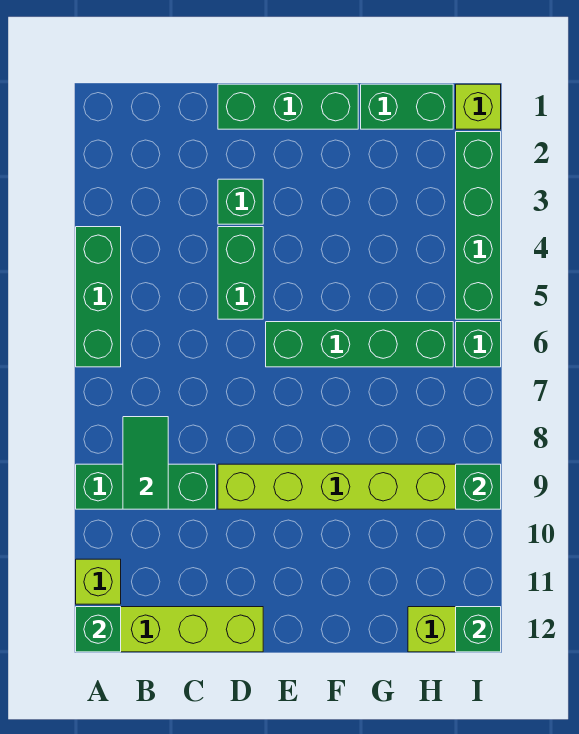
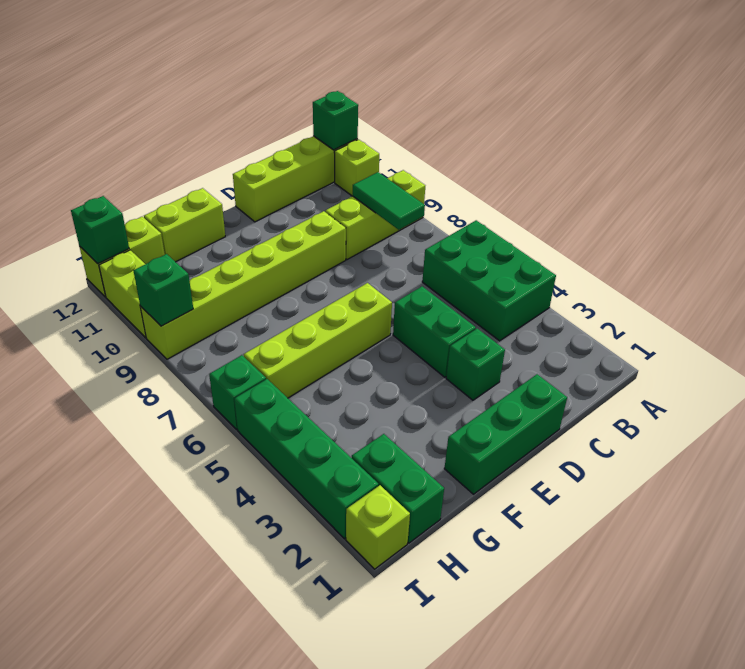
green brick A4:A6 level 1 -> green brick A4:B6 level 1
green brick A9:C9 level 1 -> lime brick A9:C9 level 1
green brick E6:H6 level 1 -> lime brick E6:H6 level 1
none -> lime brick F12:G12 level 1
green brick G1:H1 level 1 -> green brick H1:H2 level 1
none -> lime brick I10:I11 level 1

